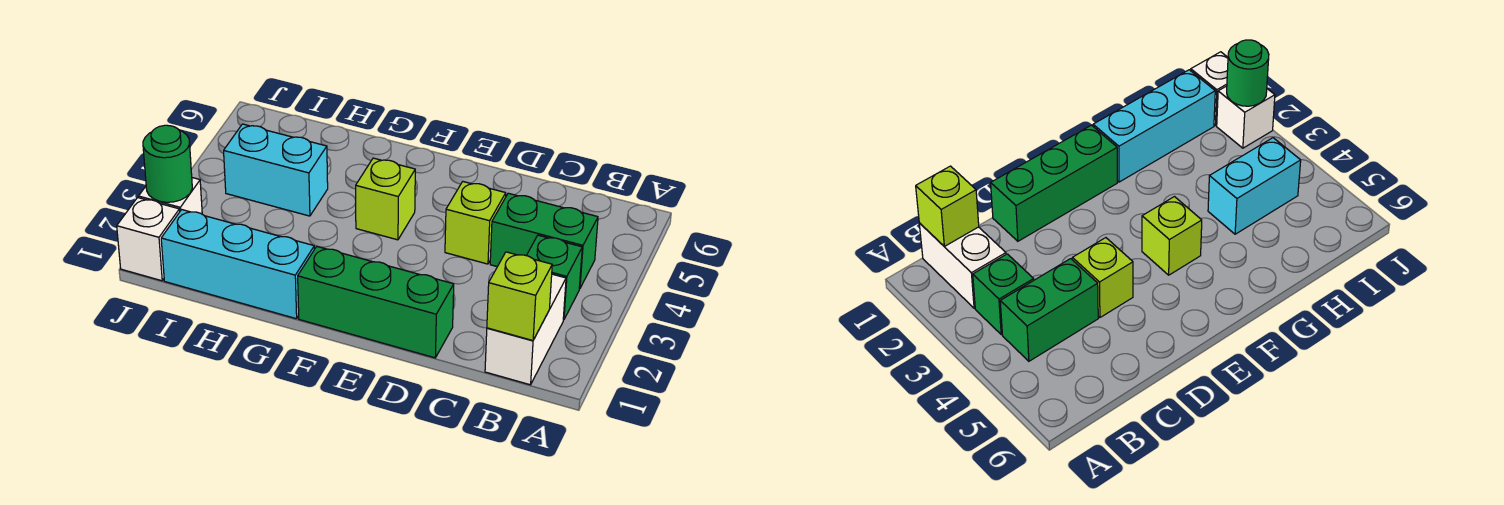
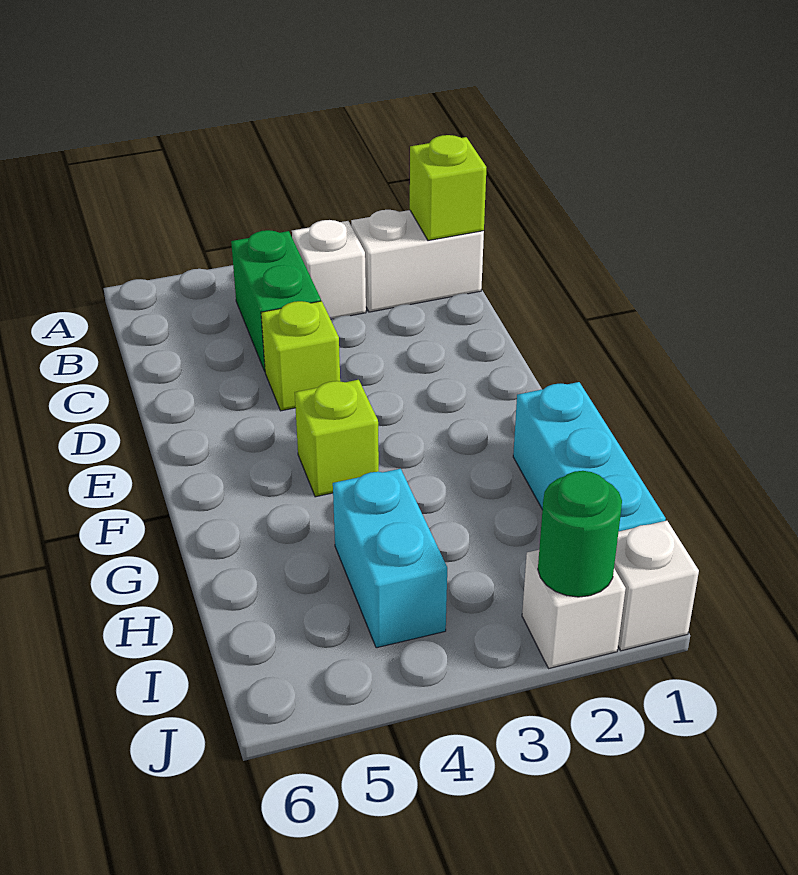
green brick B3 level 1 -> white brick B3 level 1
green brick D1:F1 level 1 -> none

